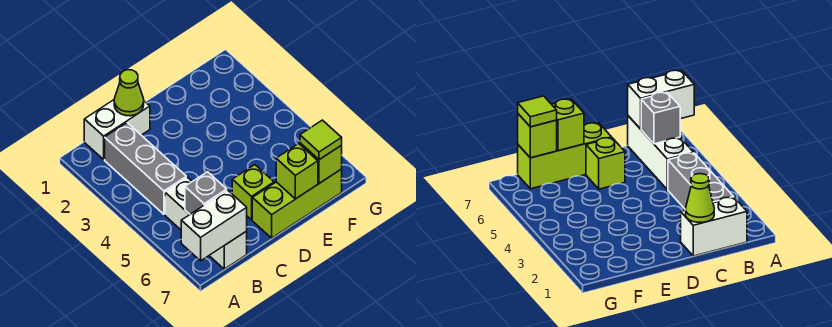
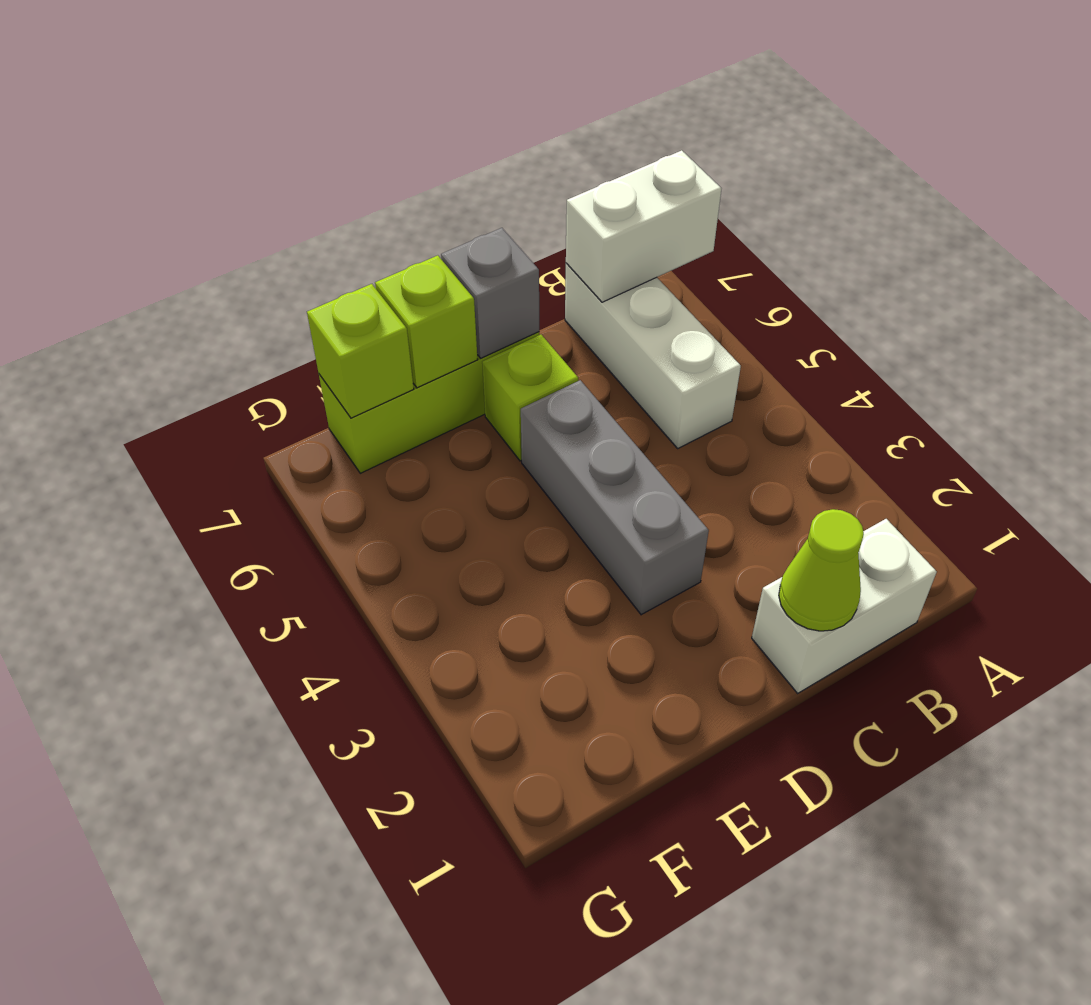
grey brick B2:B4 level 1 -> grey brick D3:D5 level 1
grey brick B6 level 2 -> grey brick D7 level 2
lime tile F7 level 3 -> none

